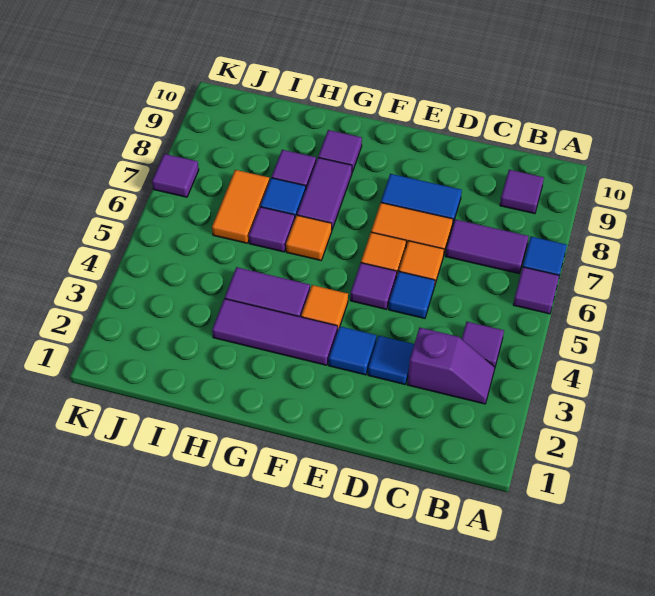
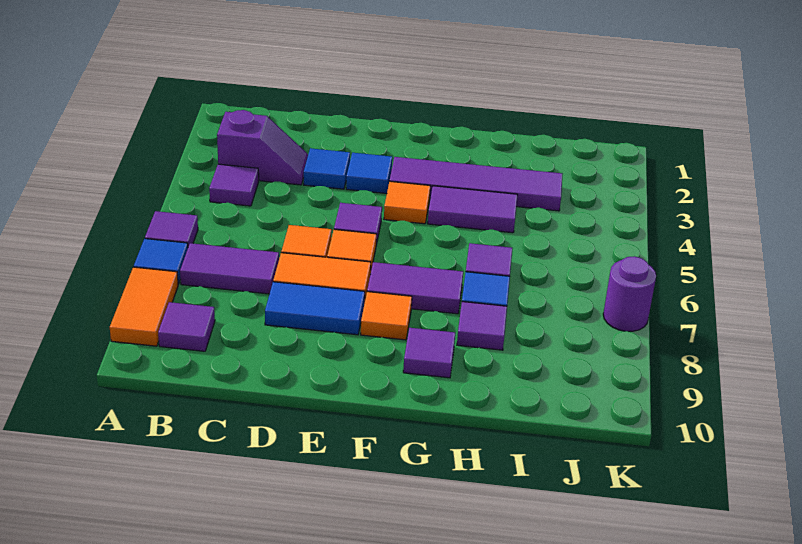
purple slope B3:C3 level 1 top C -> purple slope B3:C3 level 1 top B
blue tile D5 level 1 -> none
purple tile F3:H3 level 1 -> purple tile F3:I3 level 1
orange tile G6 level 1 -> orange tile F8 level 1
purple tile G7:G8 level 1 -> purple tile F7:G7 level 1
orange tile I6:I7 level 1 -> orange tile A8:A9 level 1
purple tile K7 level 1 -> purple round brick K7 level 1

